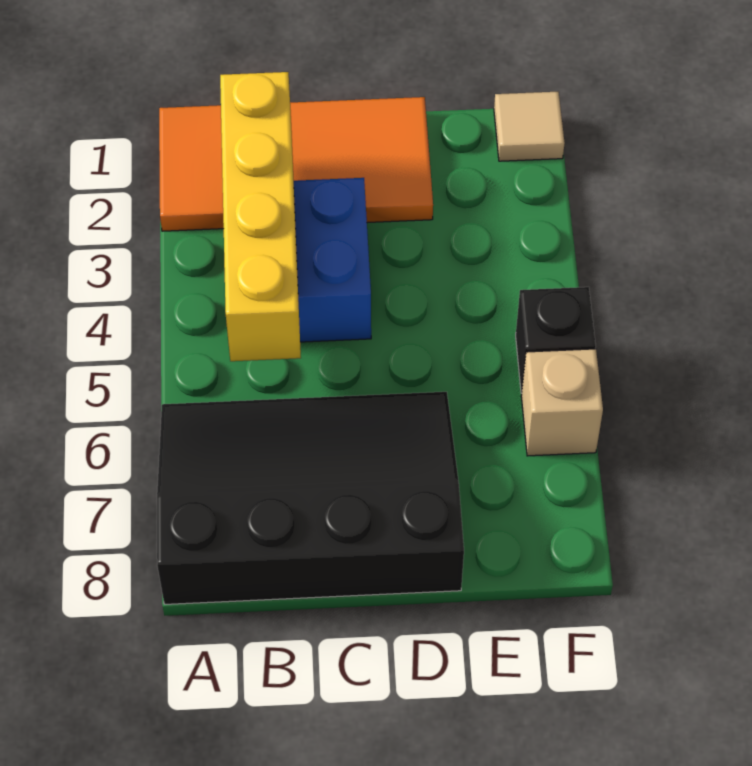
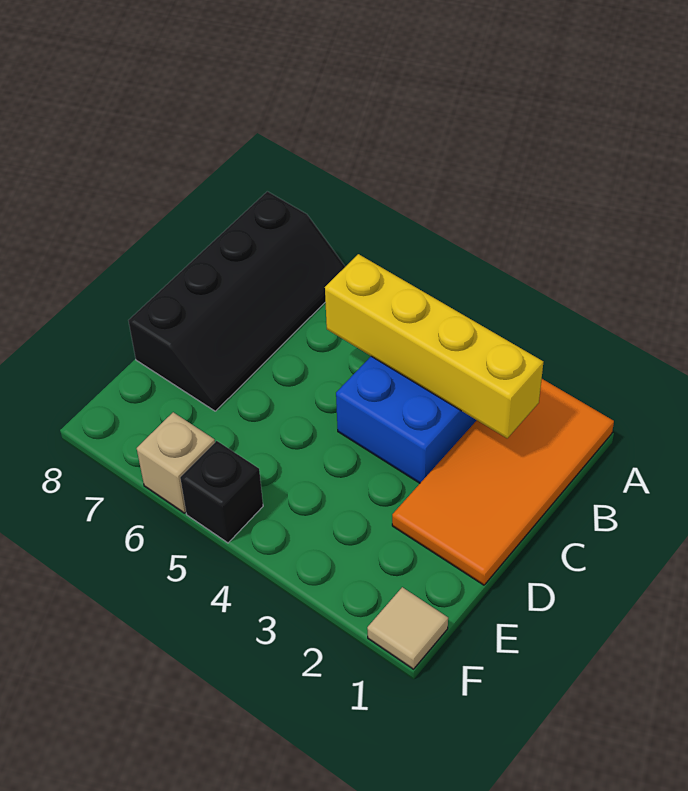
black slope A6:D8 level 1 top 8 -> black slope A7:D8 level 1 top 8

